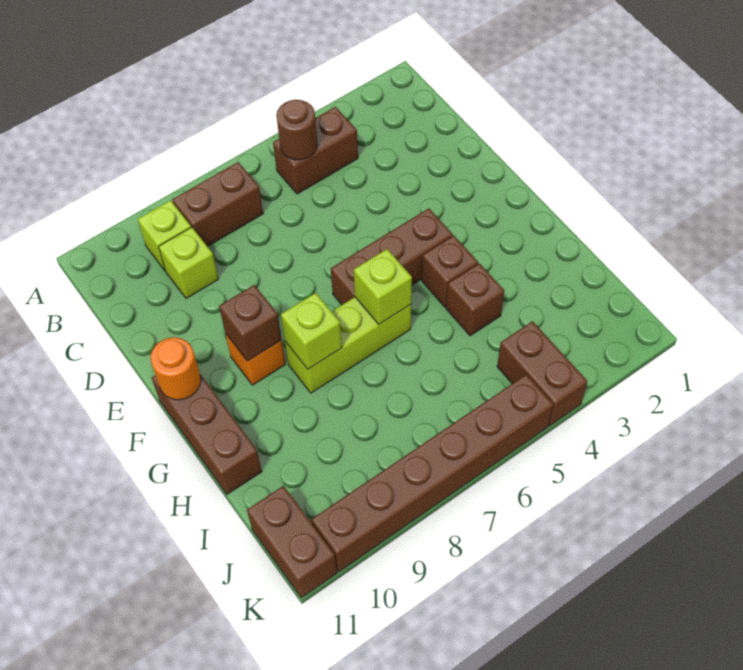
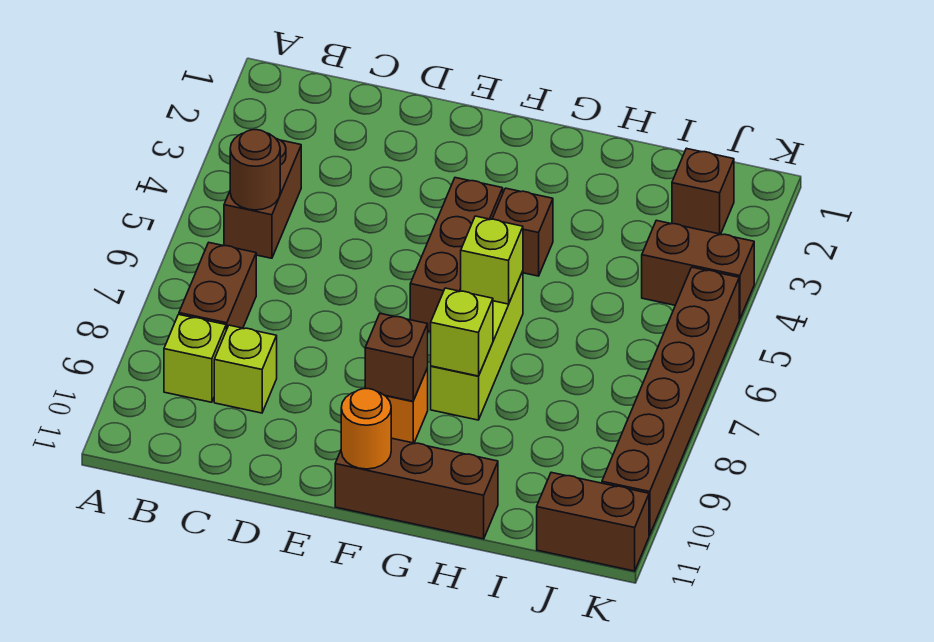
brown brick H4 level 1 -> brown brick J2 level 1

